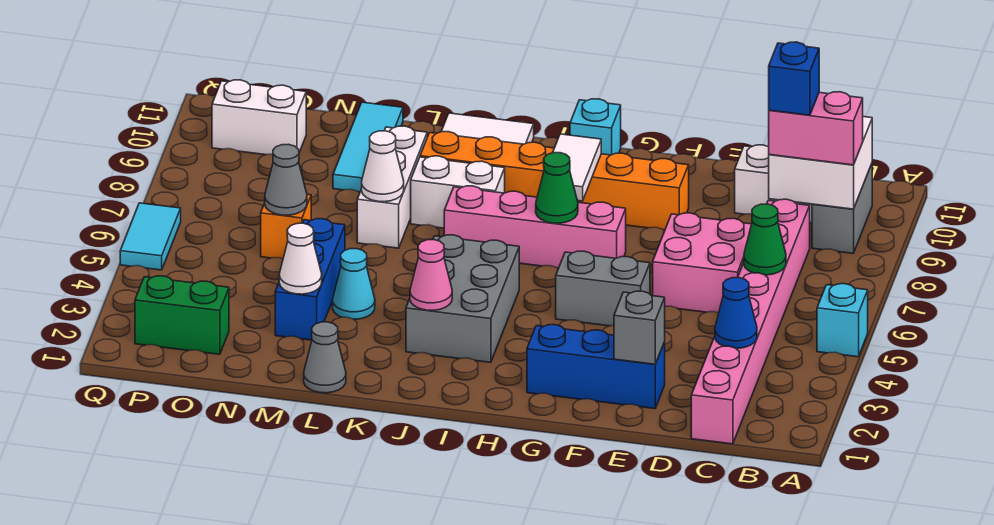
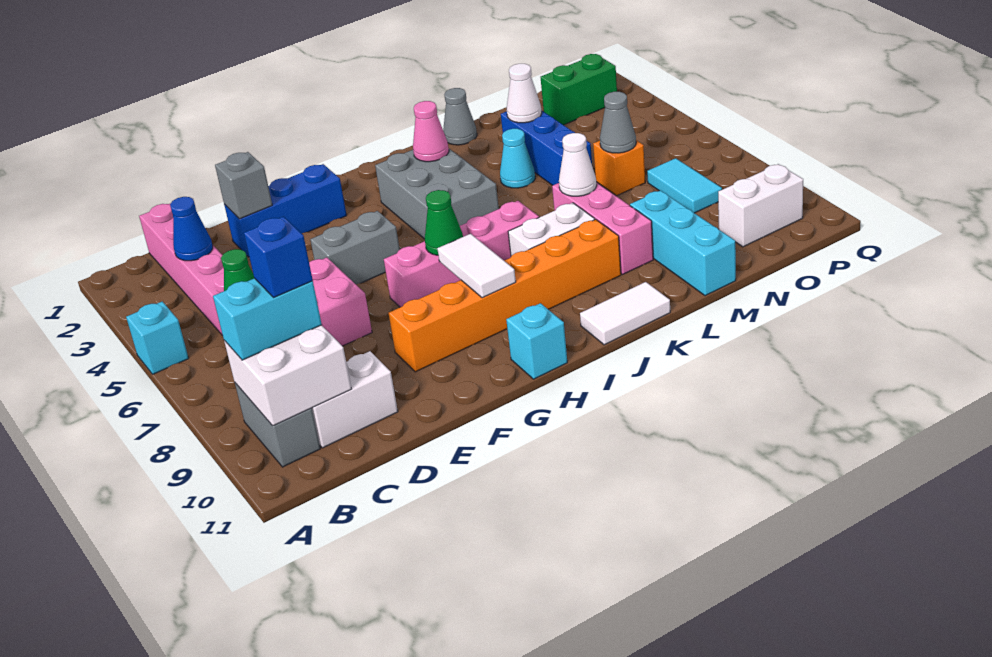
pink brick B9:C9 level 3 -> cyan brick B9:C9 level 3
white brick L7:L9 level 1 -> pink brick L7:L9 level 1
cyan tile M9:M11 level 1 -> cyan brick M9:M11 level 1
cyan tile Q5:Q6 level 1 -> cyan tile O7:O8 level 1

